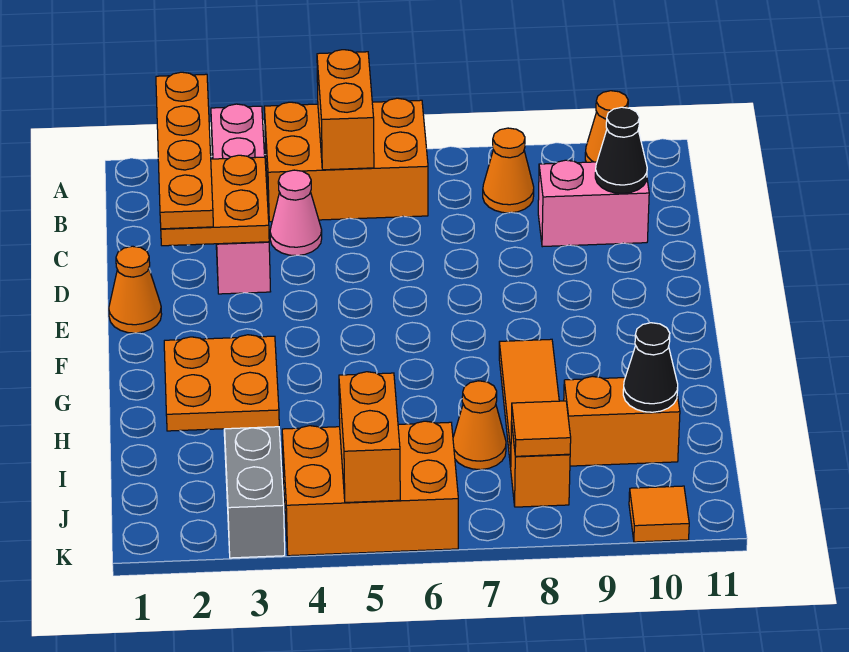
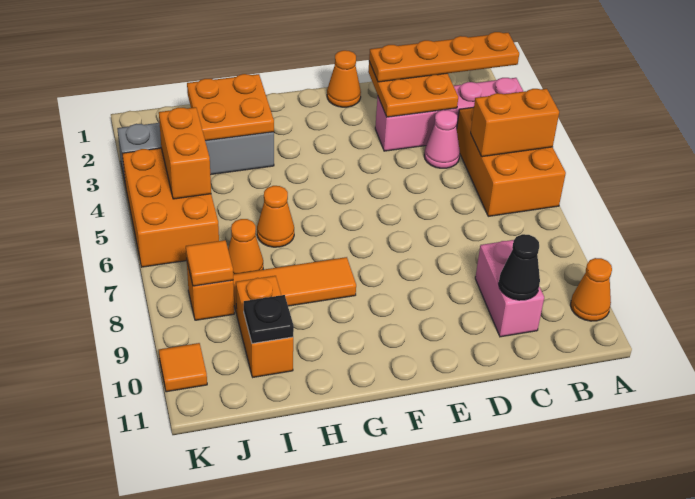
orange cone B8 level 1 -> orange cone H6 level 1
black cone I10 level 2 -> black plate I10 level 2
orange brick J5:K5 level 2 -> orange brick J4:J5 level 2

